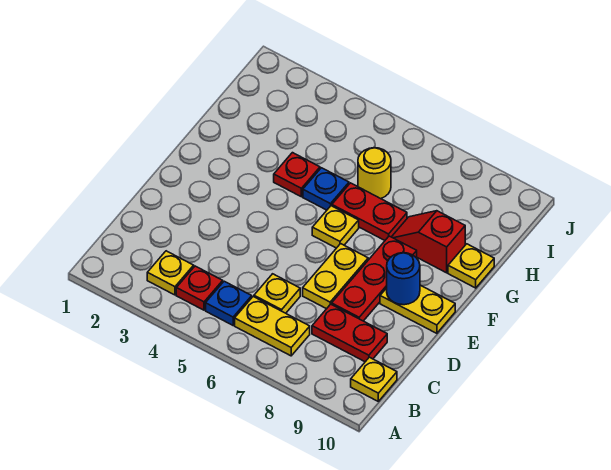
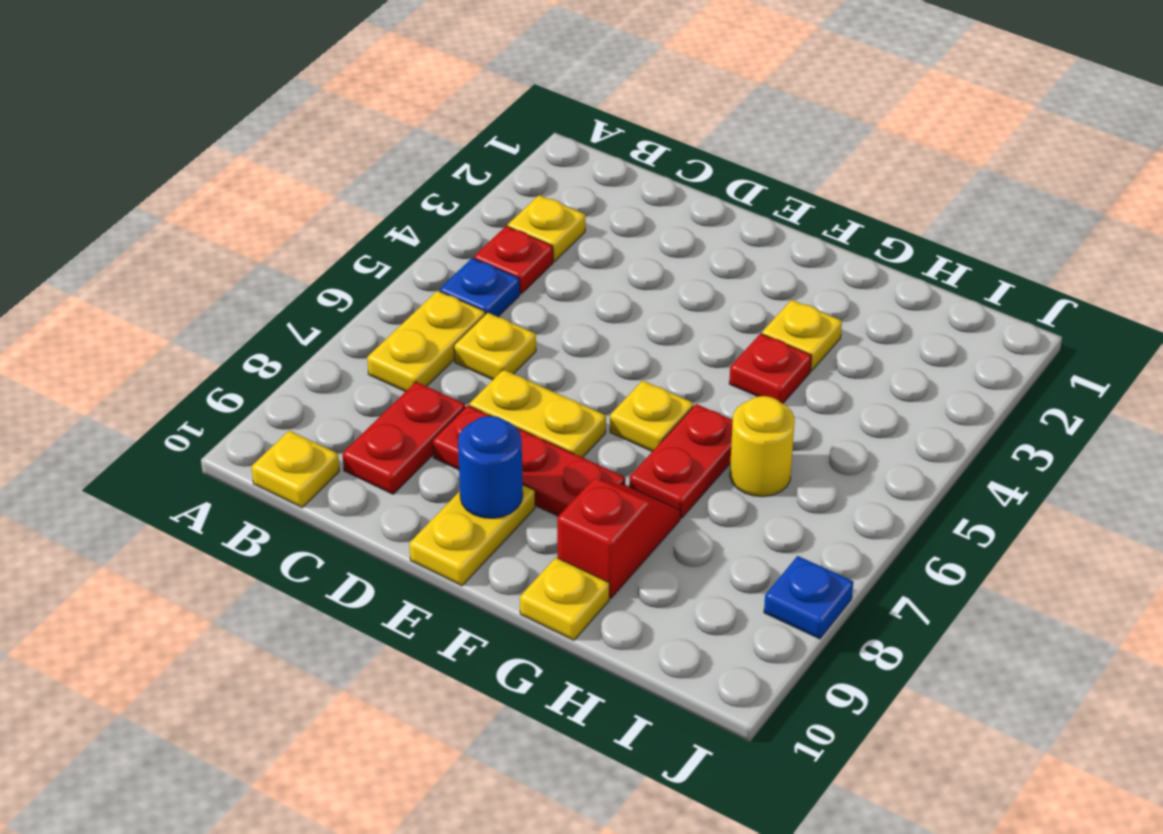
none -> yellow plate G3 level 1
blue plate G5 level 1 -> blue plate J8 level 1

